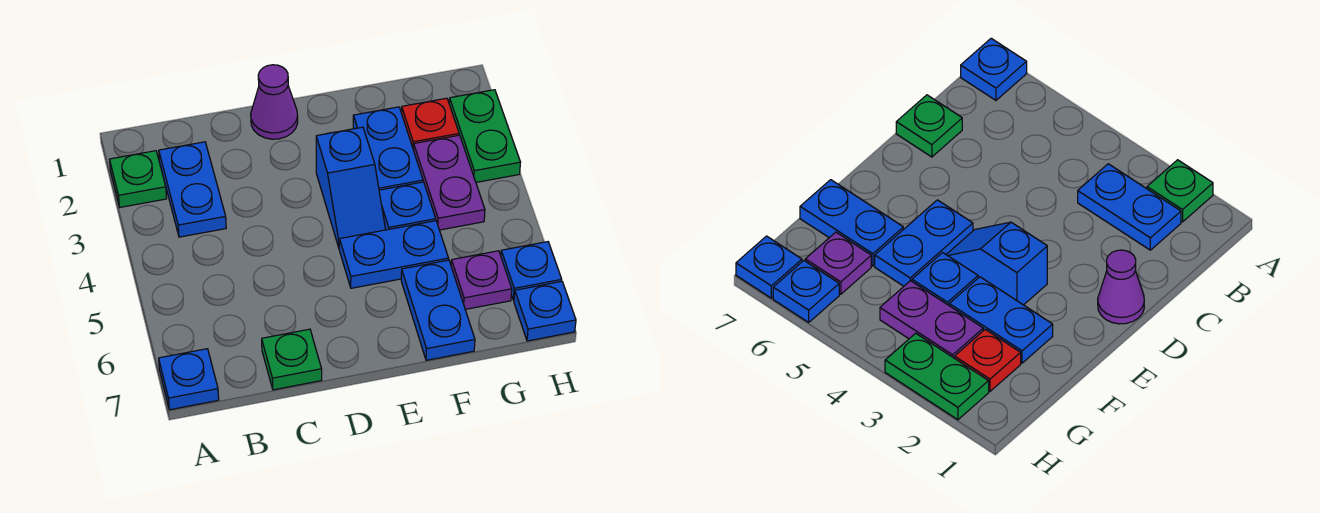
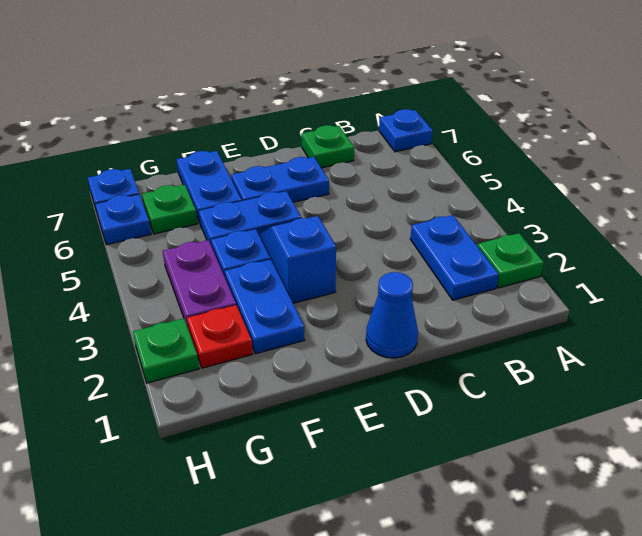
purple cone D1 level 1 -> blue cone D1 level 1
none -> blue plate D6:E6 level 1
purple plate G6 level 1 -> green plate G6 level 1
green plate H2:H3 level 1 -> green plate H2 level 1

